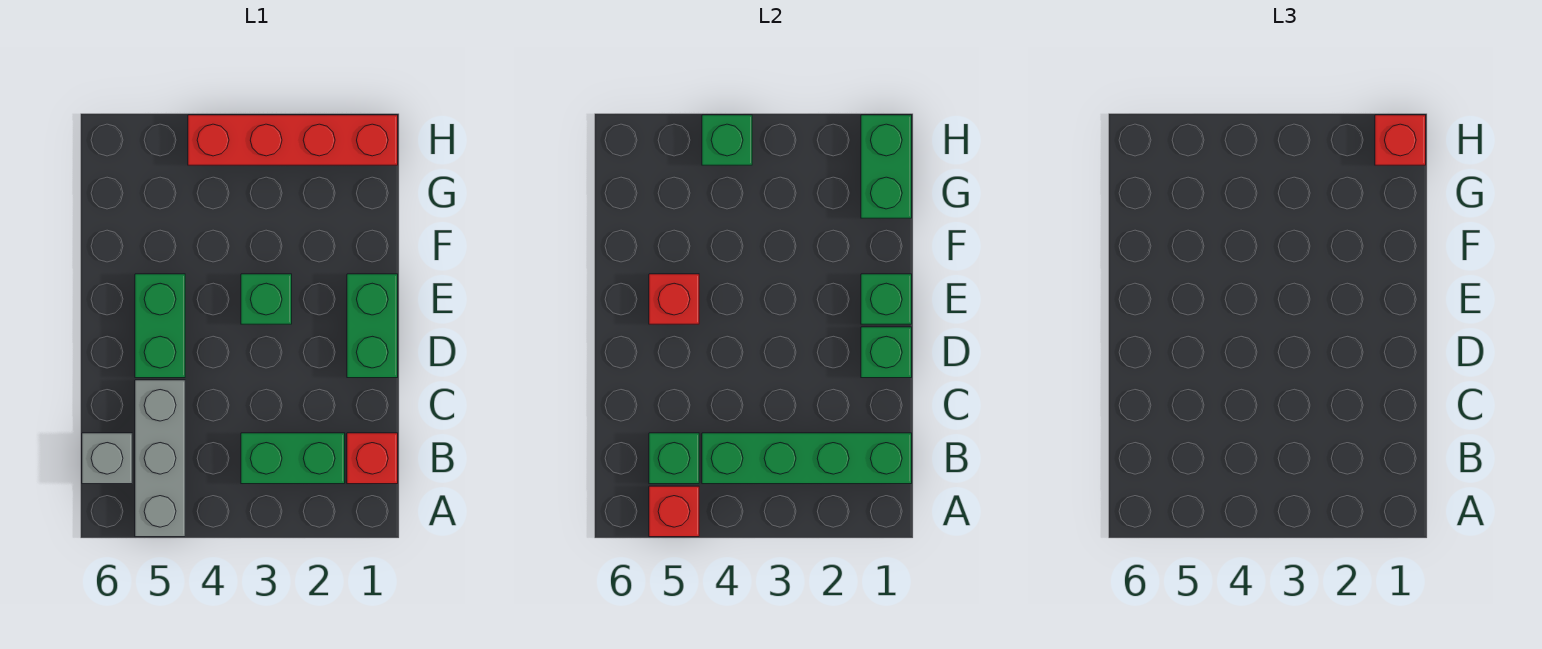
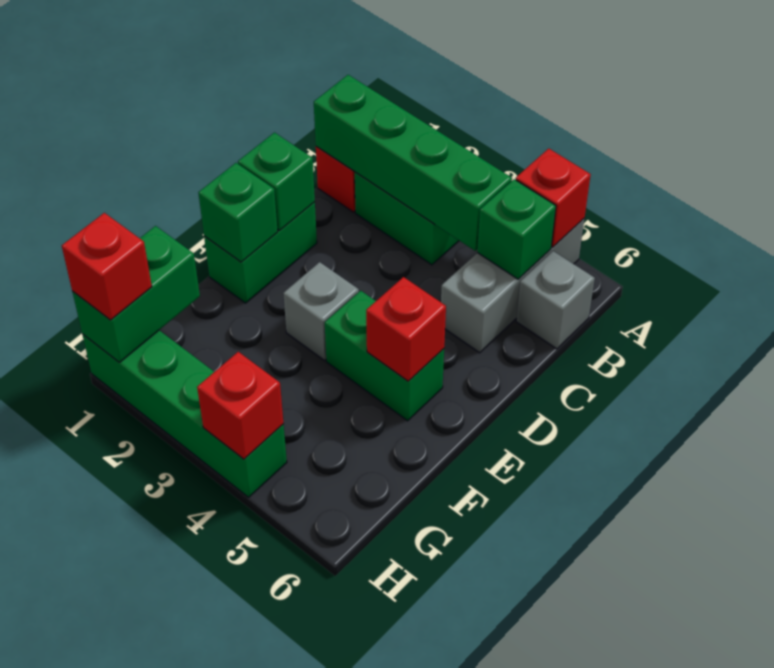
green brick D5:E5 level 1 -> green brick E4:E5 level 1
green brick E3 level 1 -> grey brick E3 level 1
red brick H1:H4 level 1 -> green brick H1:H4 level 1
green brick H4 level 2 -> red brick H4 level 2

